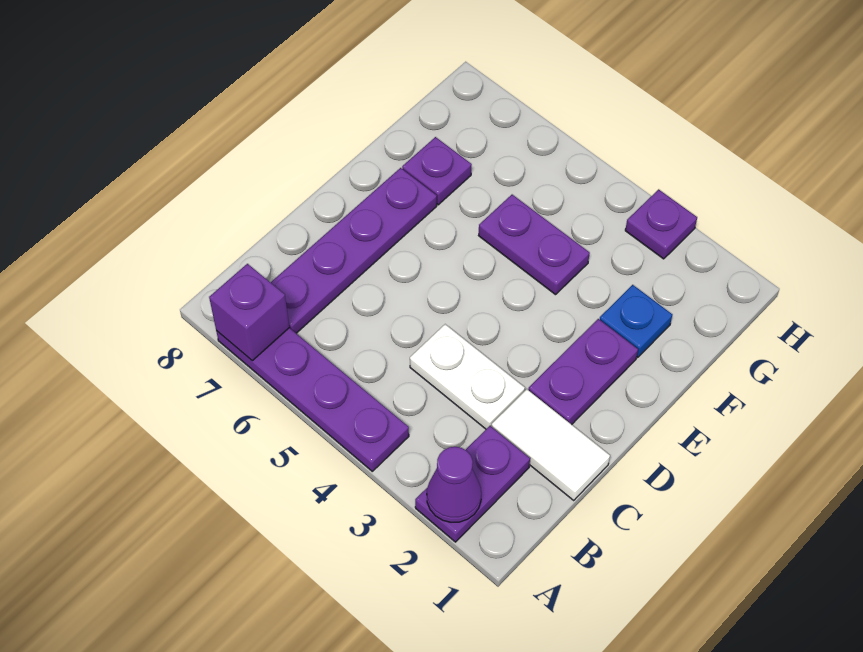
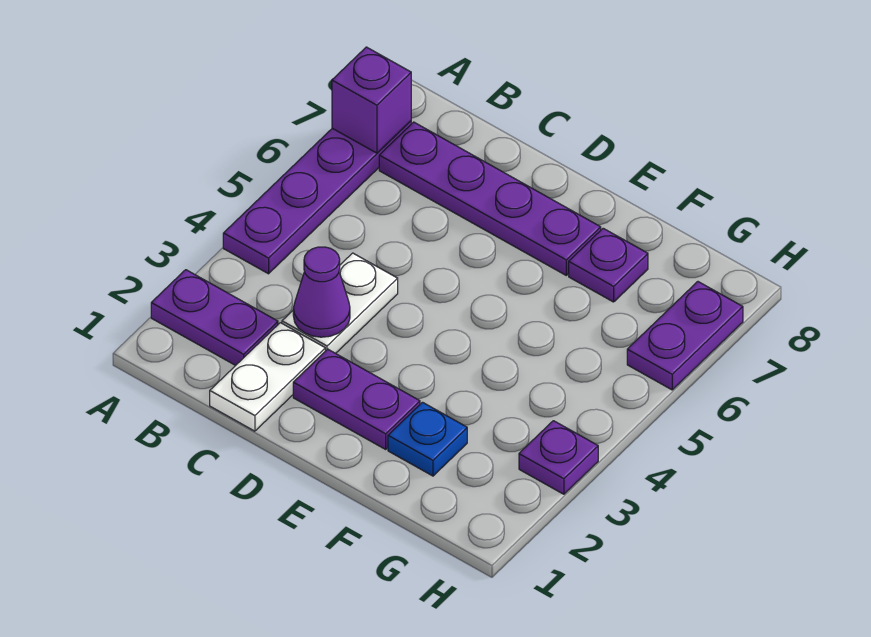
purple cone A2 level 2 -> purple cone C3 level 2
white tile C1:C2 level 1 -> white plate C1:C2 level 1
purple plate F4:F5 level 1 -> purple plate H6:H7 level 1

